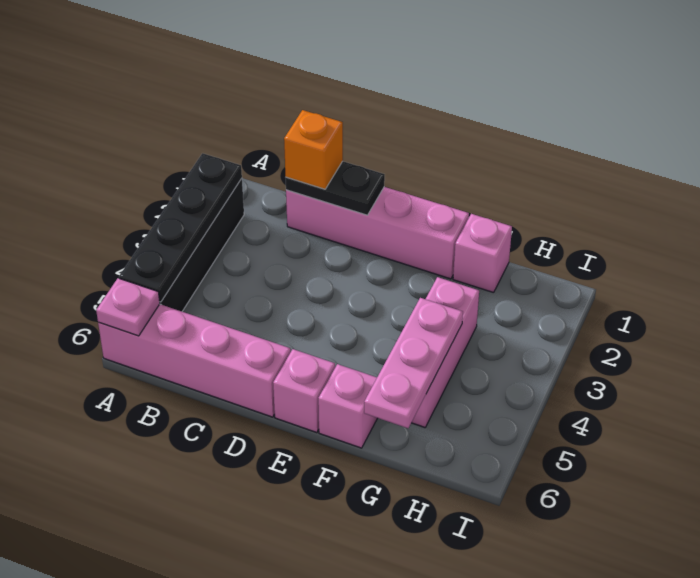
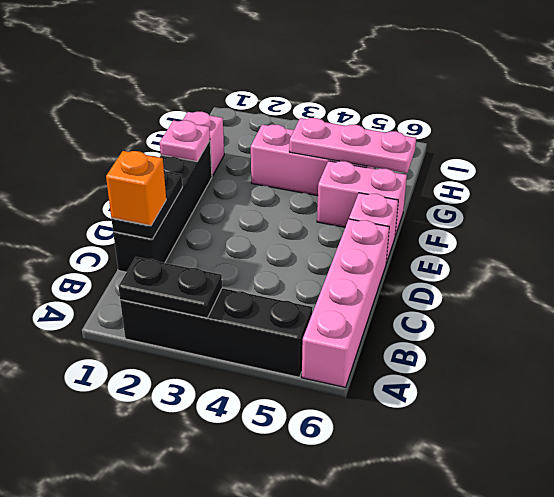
black plate A2:A5 level 2 -> black plate A2:A3 level 2
pink plate A6 level 2 -> pink plate F1 level 2
pink brick C1:F1 level 1 -> black brick C1:F1 level 1
pink brick F6 level 1 -> pink brick F5:F6 level 1

